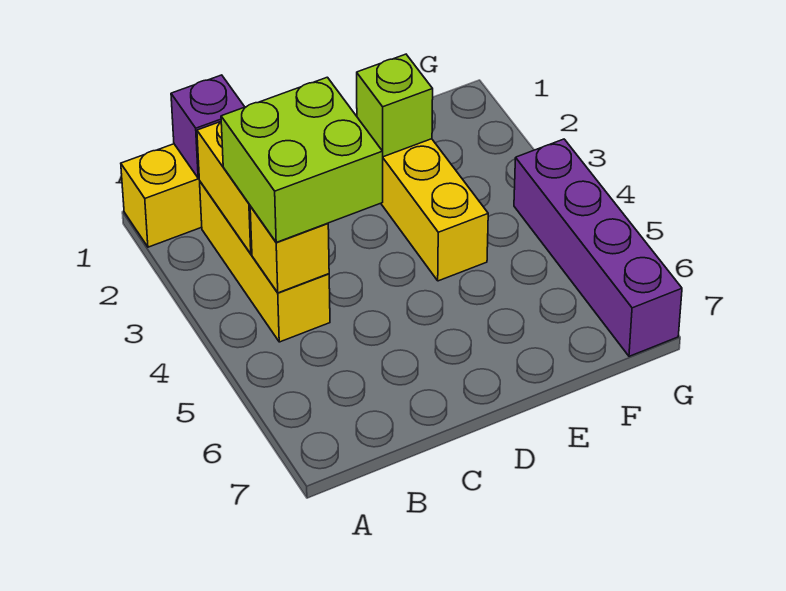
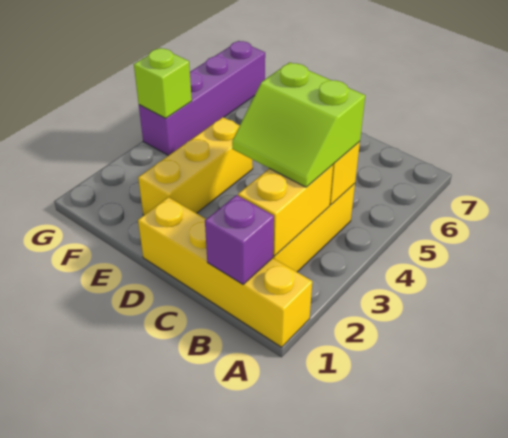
lime brick B3:C4 level 3 -> lime slope B3:C4 level 3 top 4
lime brick E2 level 2 -> lime brick G4 level 2

